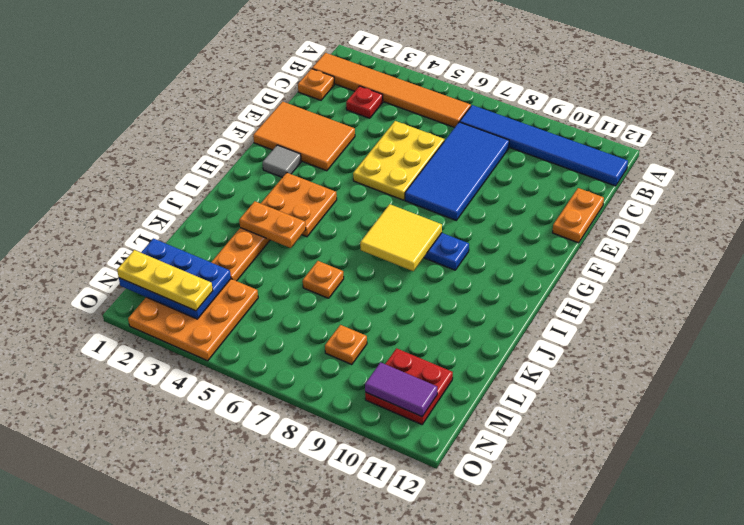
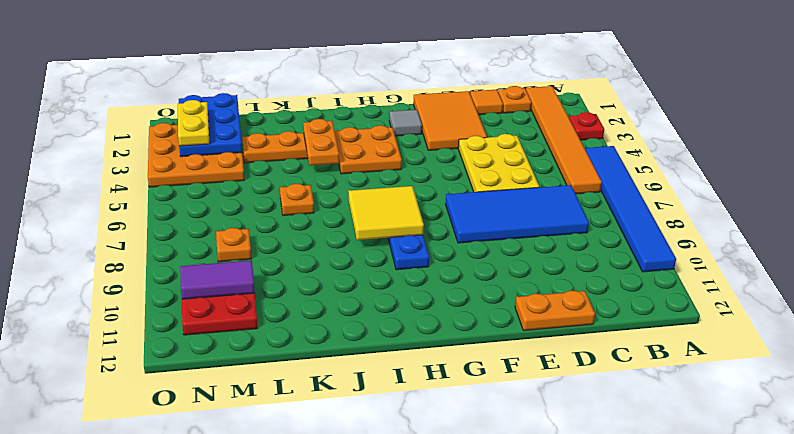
blue tile B7:B12 level 1 -> blue tile A5:A10 level 1
red plate C3 level 1 -> red plate A3 level 1
none -> orange tile D1 level 1
yellow plate D5:F6 level 1 -> yellow plate D4:E6 level 1
yellow plate N1:N3 level 3 -> yellow plate N2:N3 level 3
purple tile N10:N11 level 2 -> purple tile M10:N10 level 2

